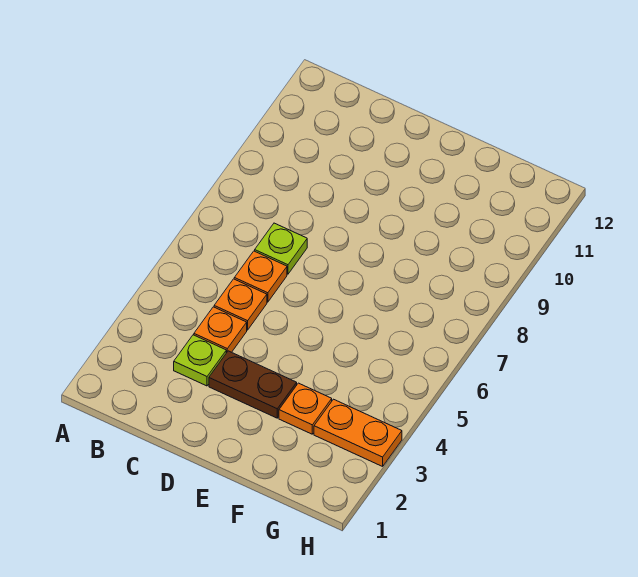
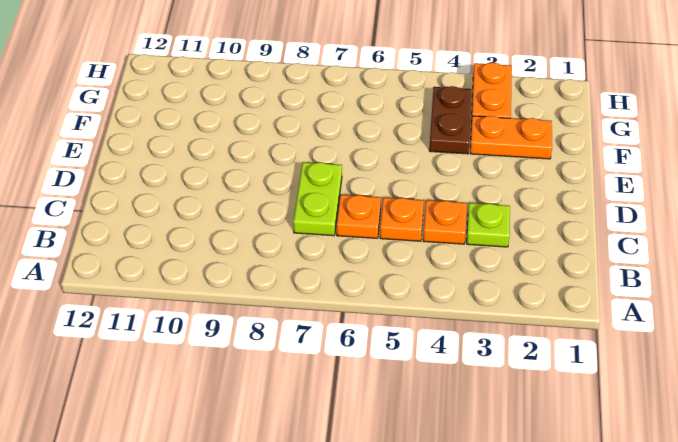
lime plate C7 level 1 -> lime plate C7:D7 level 1
brown plate D3:E3 level 1 -> brown plate F4:G4 level 1
orange plate F3 level 1 -> orange plate F2:F3 level 1

